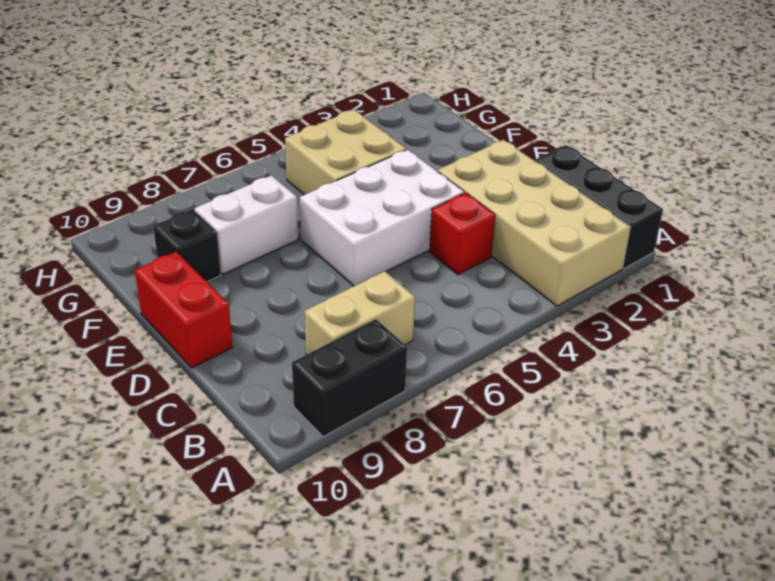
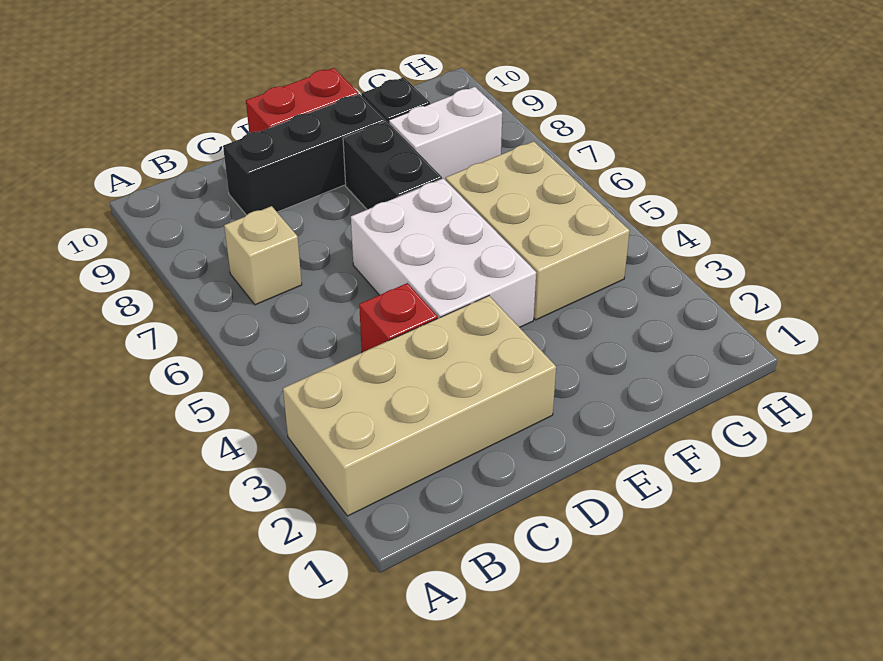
black brick A1:C1 level 1 -> black brick C9:E9 level 1
black brick A8:A9 level 1 -> black brick E7:E8 level 1
tan brick B7:B8 level 1 -> tan brick B7 level 1
tan brick F4:G5 level 1 -> tan brick F4:G6 level 1
white brick F7:F8 level 1 -> white brick F8:G8 level 1

